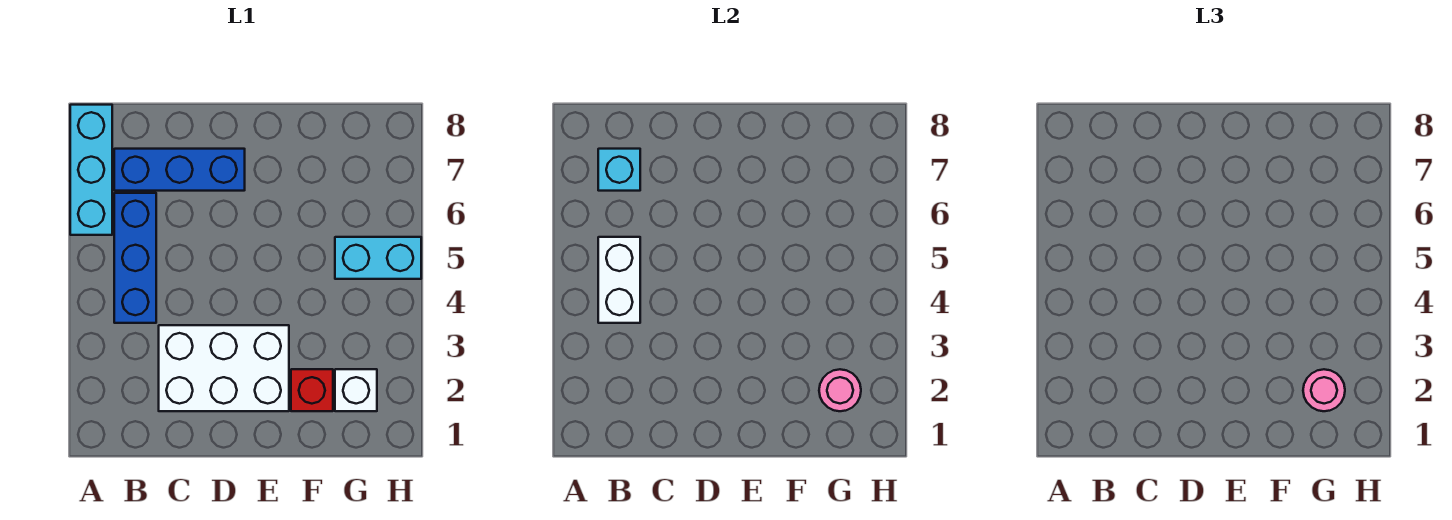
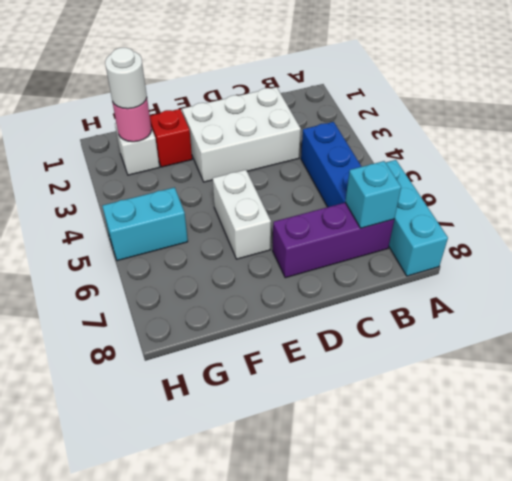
white brick B4:B5 level 2 -> white brick E5:E6 level 1
blue brick B7:D7 level 1 -> purple brick B7:D7 level 1
pink round brick G2 level 3 -> white round brick G2 level 3

